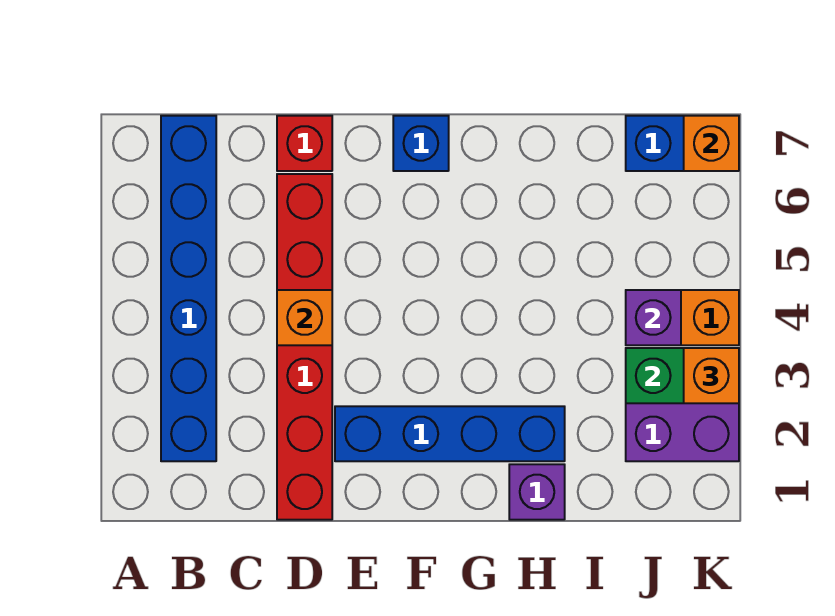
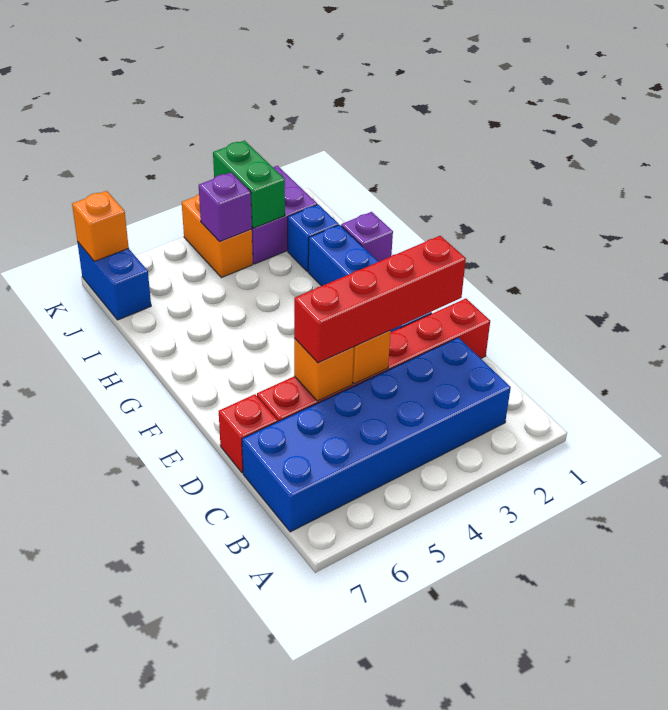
blue brick B2:B7 level 1 -> blue brick B2:C7 level 1
none -> red brick D2:D5 level 3
blue brick F7 level 1 -> blue brick I2 level 1
orange brick K3 level 3 -> orange brick D5 level 2

